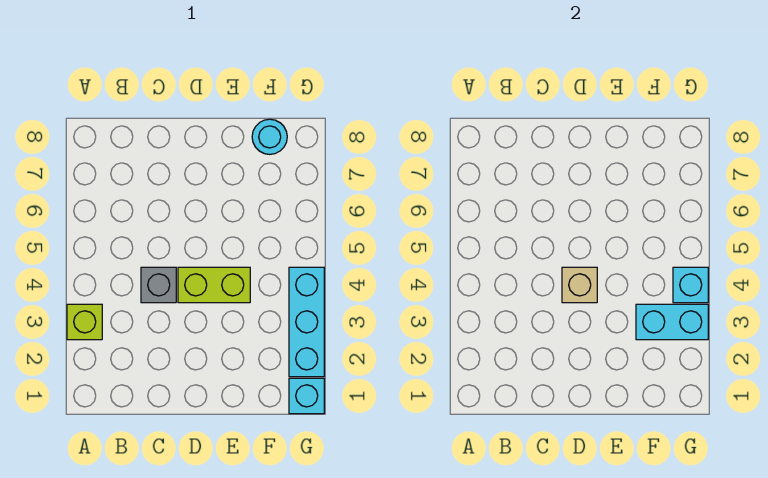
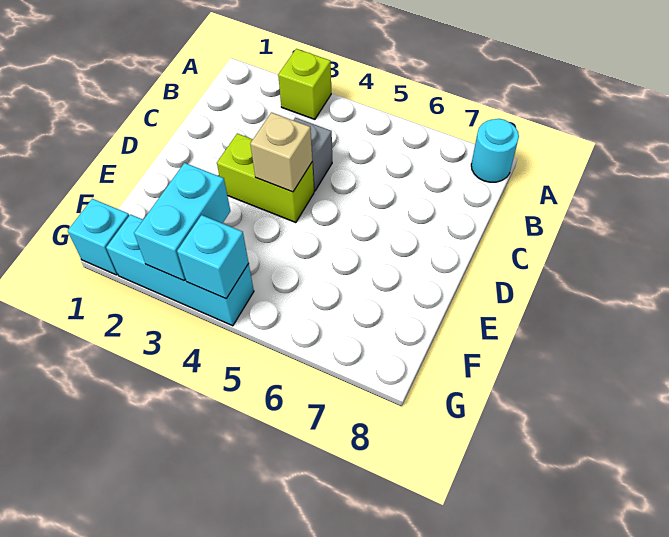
lime brick D4:E4 level 1 -> lime brick D3:D4 level 1
cyan round brick F8 level 1 -> cyan round brick A8 level 1

